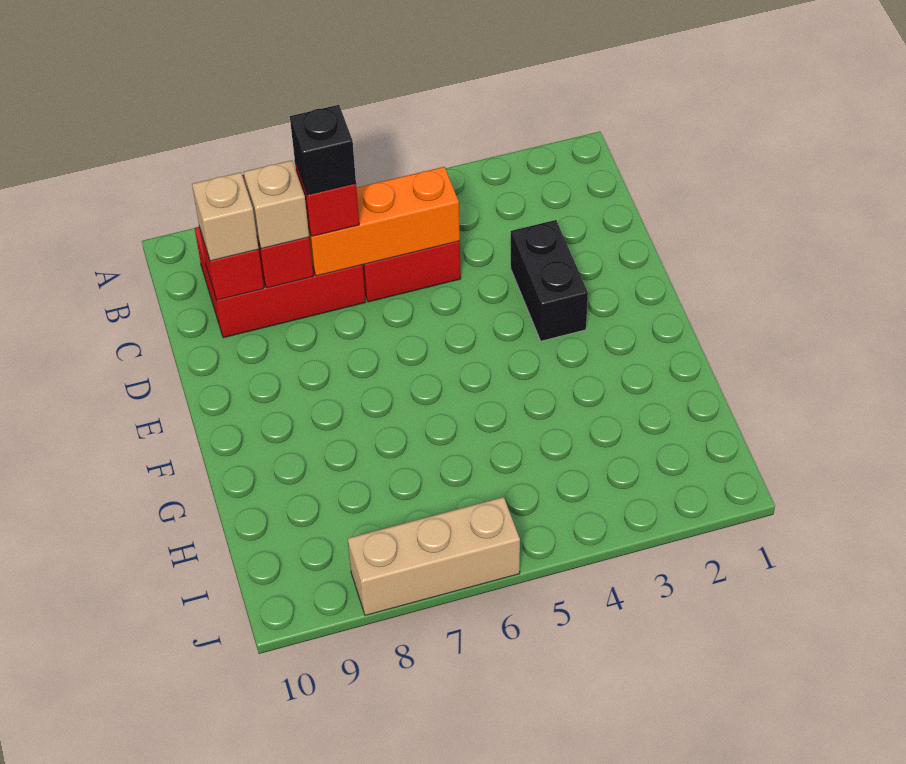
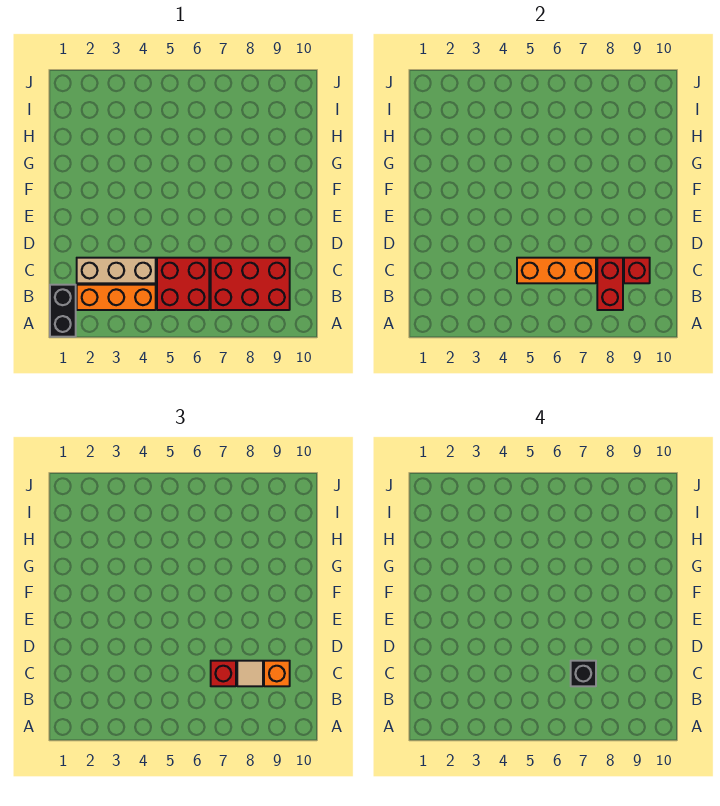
none -> orange brick B2:B4 level 1
tan brick C8 level 3 -> tan tile C8 level 3
tan brick C9 level 3 -> orange brick C9 level 3
black brick D3:E3 level 1 -> black brick A1:B1 level 1
tan brick J6:J8 level 1 -> tan brick C2:C4 level 1

